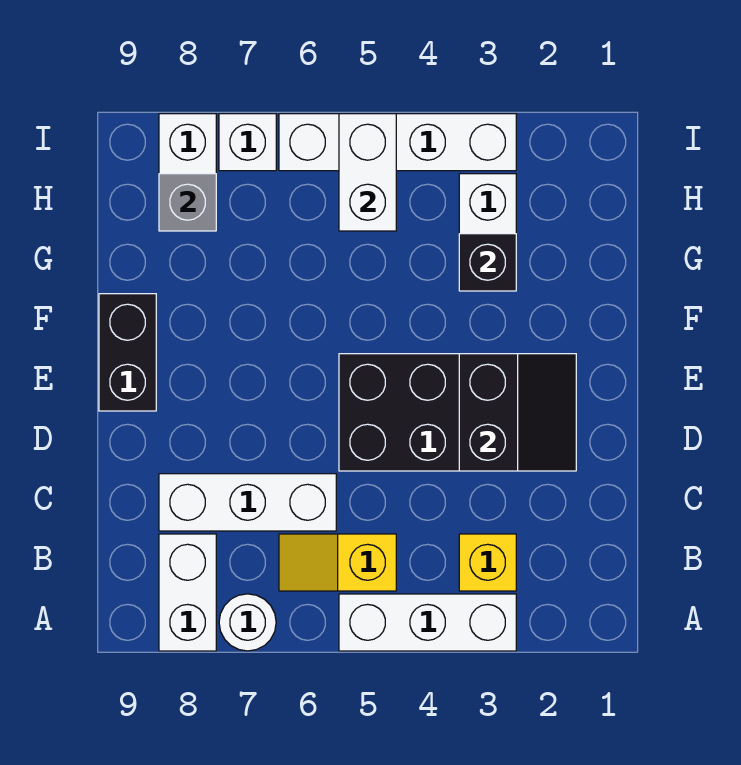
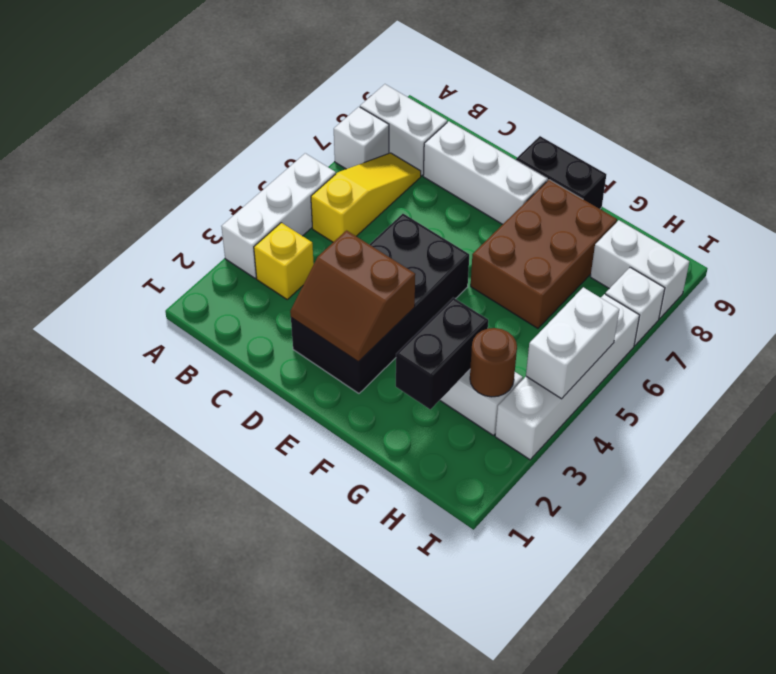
white round brick A7 level 1 -> white brick A7 level 1
yellow slope B5:B6 level 1 top 5 -> yellow slope B5:B7 level 1 top 5
white brick C6:C8 level 1 -> white brick C8:E8 level 1
black slope D2:E3 level 2 top 3 -> brown slope D2:E3 level 2 top 3
none -> brown brick F6:G8 level 1
black brick G3 level 2 -> black brick G2:G3 level 2
none -> brown round brick H3 level 2
white brick H5:I5 level 2 -> white brick I4:I5 level 2
grey brick H8 level 2 -> none

